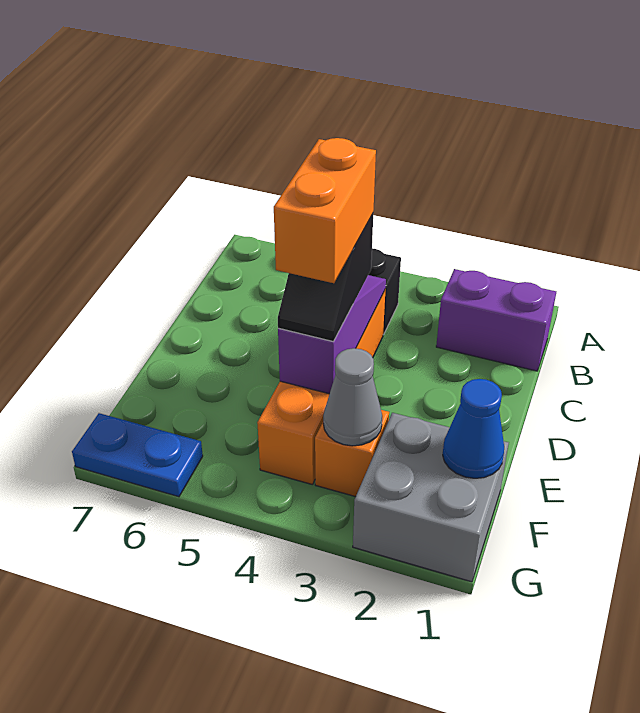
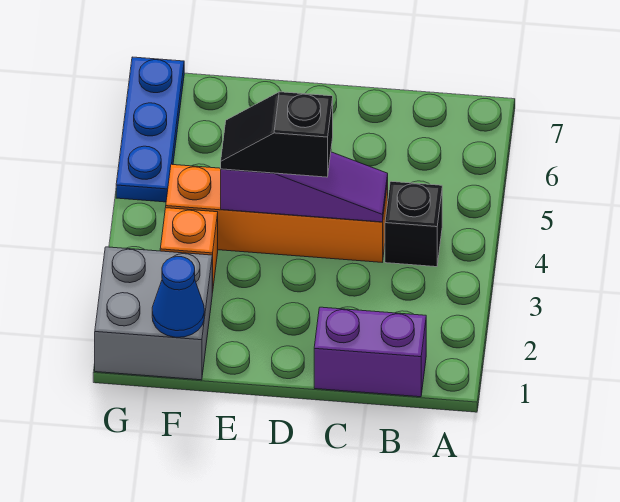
purple brick B1:B2 level 1 -> purple brick B1:C1 level 1
orange brick D4:E4 level 4 -> none
grey cone F3 level 2 -> none
blue plate G6:G7 level 1 -> blue plate G5:G7 level 1

